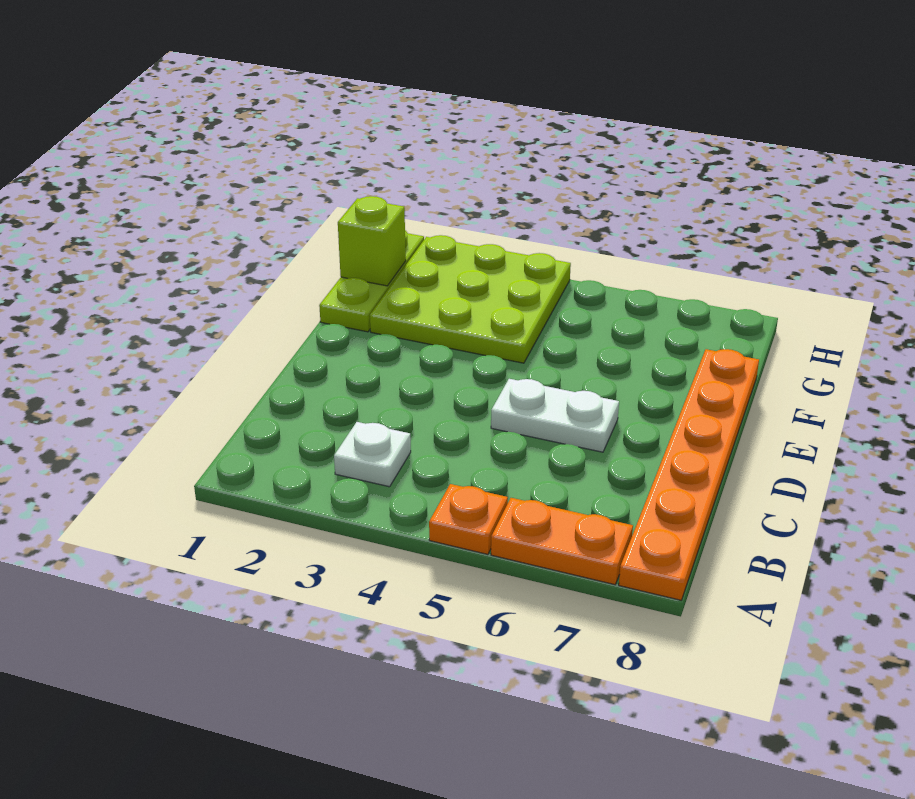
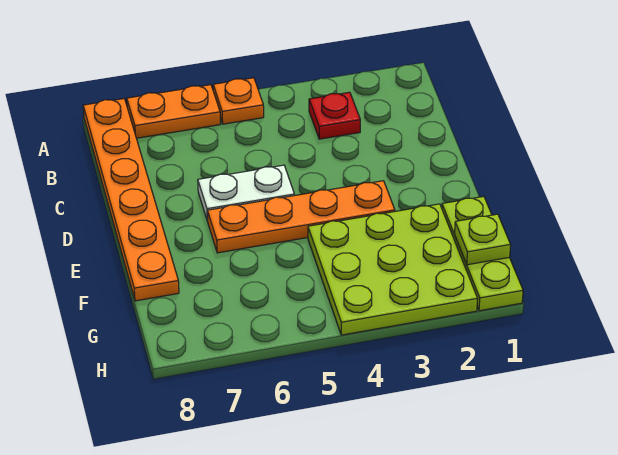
white plate B3 level 1 -> red plate B3 level 1
none -> orange plate E3:E6 level 1
lime brick G1 level 2 -> lime plate G1 level 2

